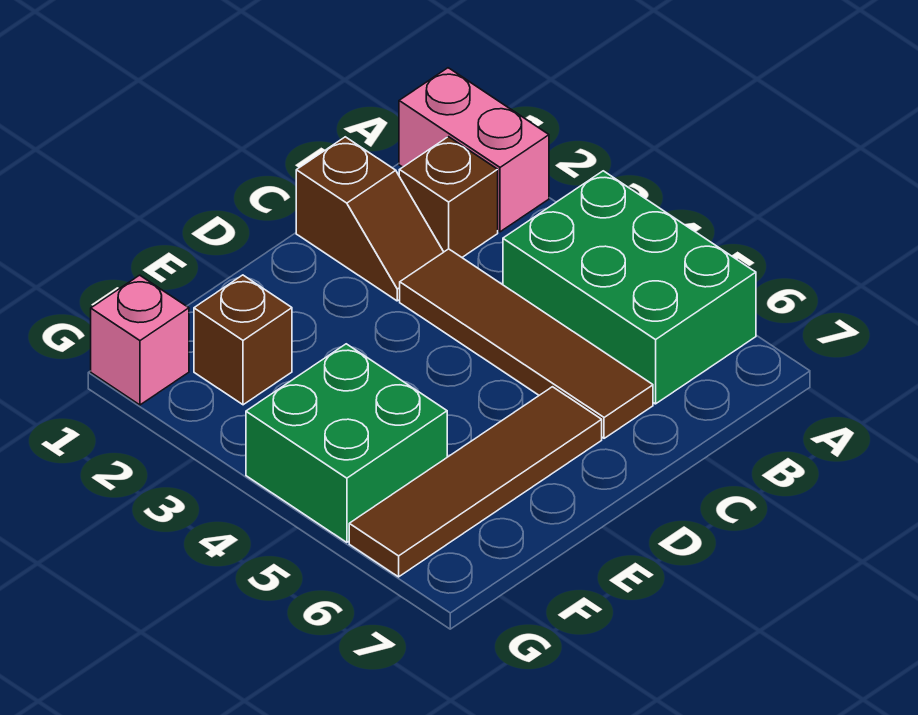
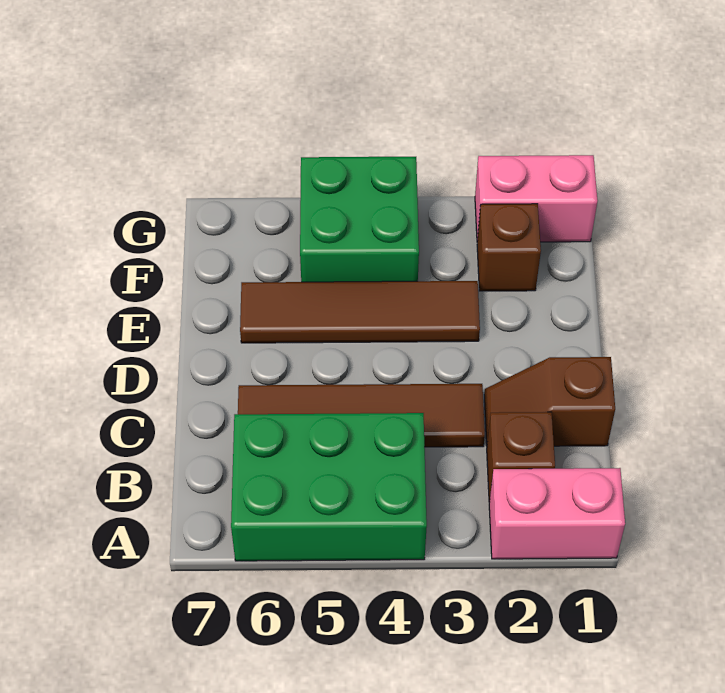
brown tile D6:G6 level 1 -> brown tile E3:E6 level 1
pink brick G1 level 1 -> pink brick G1:G2 level 1

